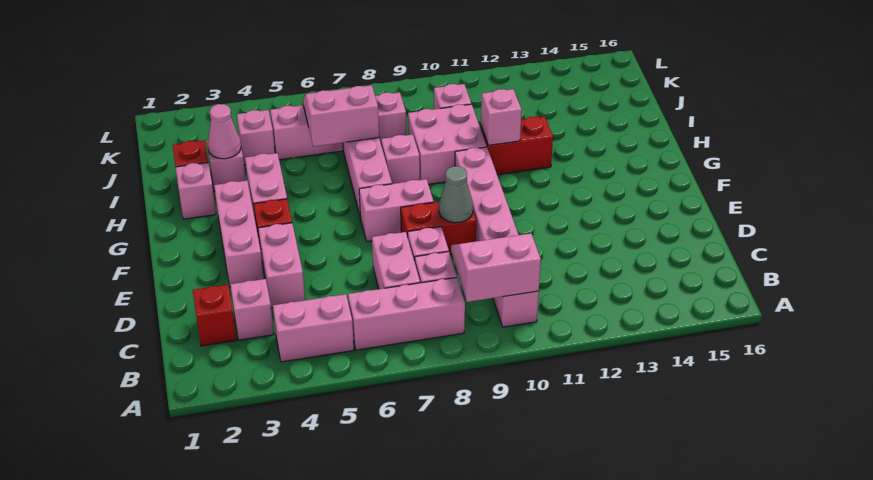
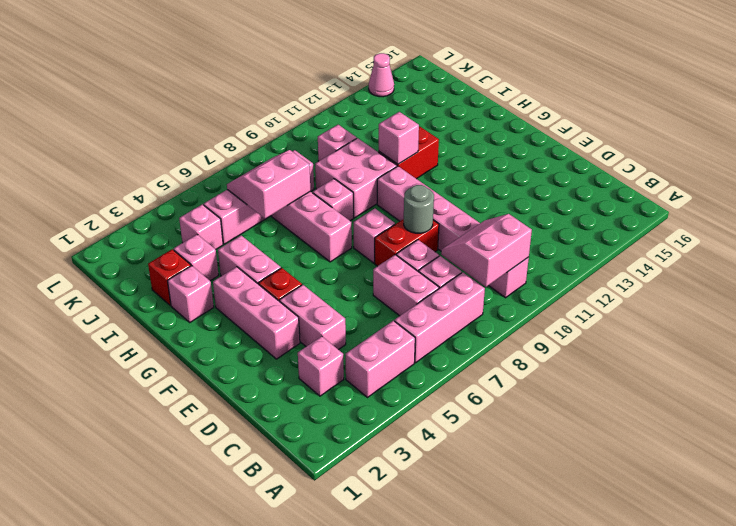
red brick C2 level 1 -> none
grey cone E9 level 2 -> grey round brick E9 level 2
pink brick F7:F8 level 1 -> pink brick F8 level 1
pink cone I3 level 2 -> pink cone L14 level 1

